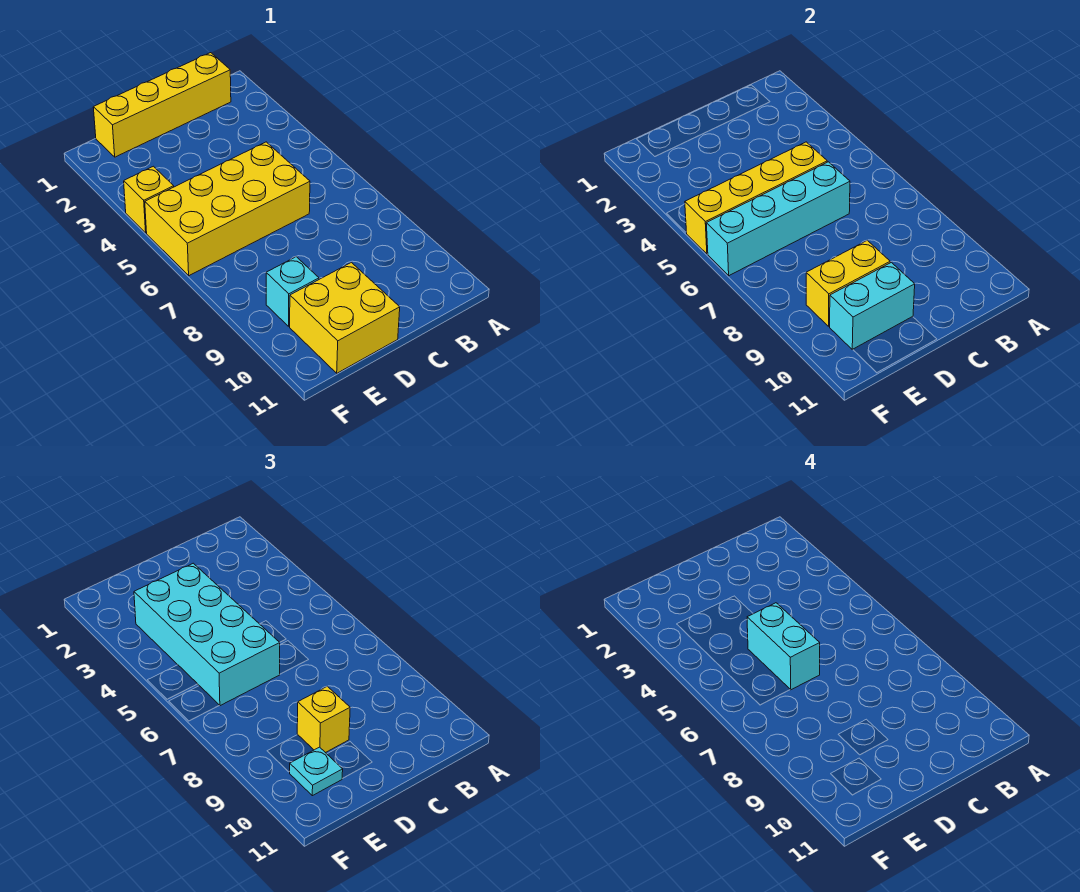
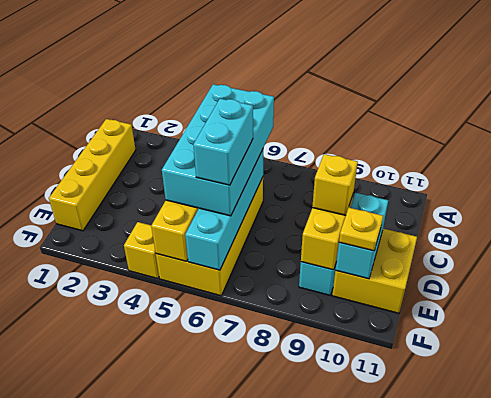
cyan brick D3:E6 level 3 -> cyan brick B5:E6 level 3
cyan brick D5:D6 level 4 -> cyan brick D6:E6 level 4
cyan plate E10 level 3 -> yellow plate E10 level 3

